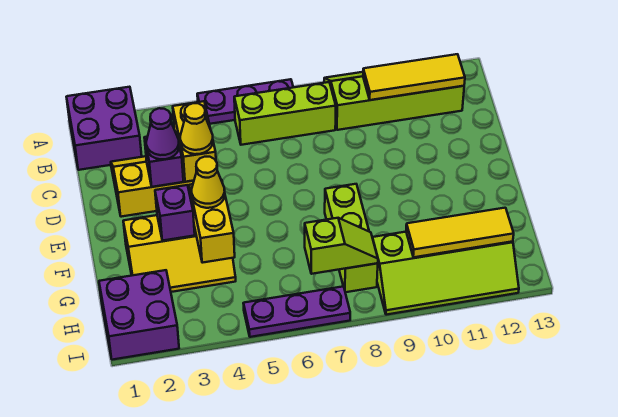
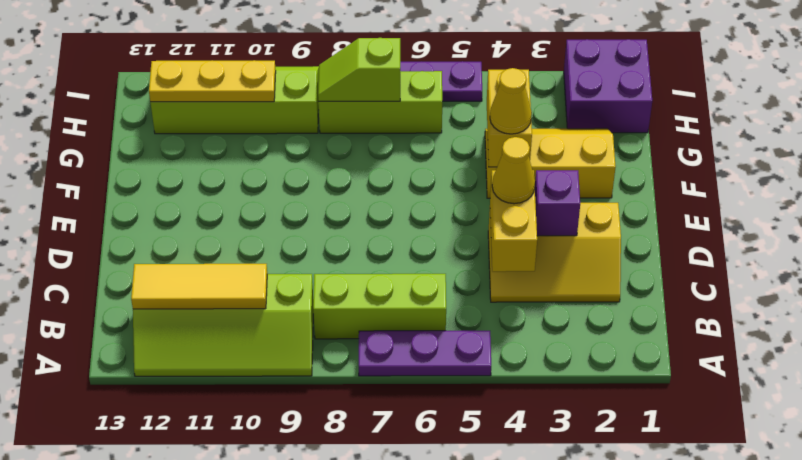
purple brick A1:B2 level 1 -> none
purple cone D3 level 3 -> none
purple brick F3 level 2 -> none
lime brick F8:H8 level 1 -> lime brick H6:H8 level 1
yellow tile H10:H12 level 2 -> yellow plate H10:H12 level 2

